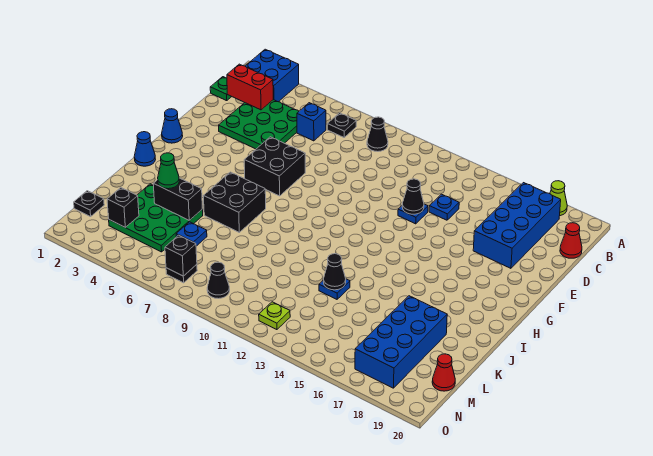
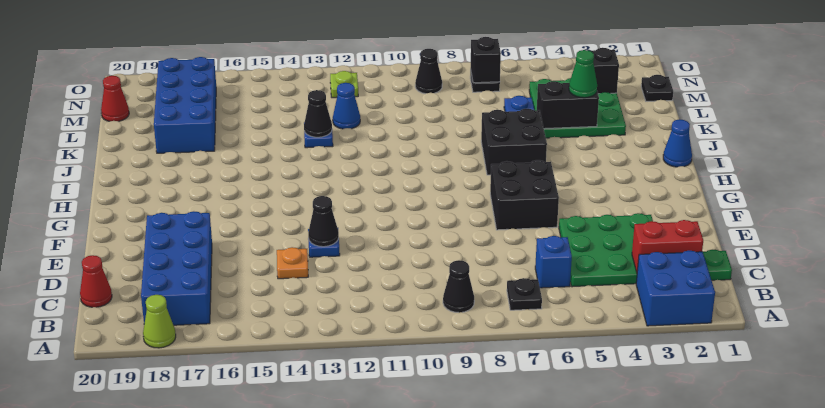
blue plate D14 level 1 -> orange plate D14 level 1
blue cone G1 level 1 -> blue cone L12 level 1

